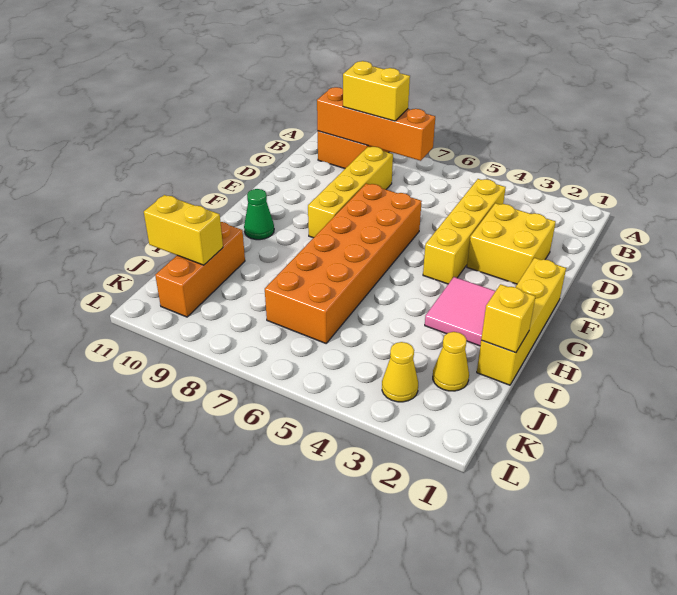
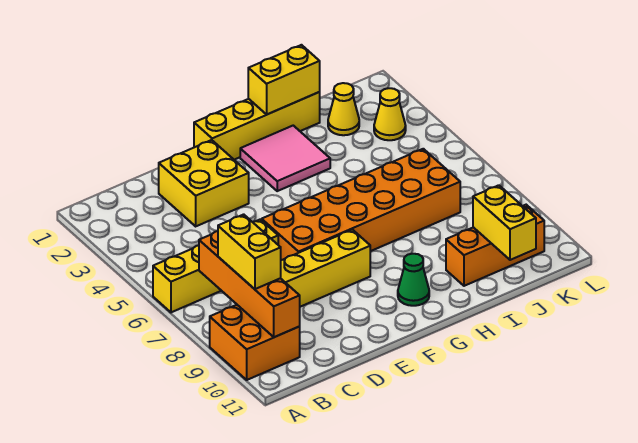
yellow brick C4:F4 level 1 -> yellow brick A6:D6 level 1
yellow brick I1 level 2 -> yellow brick H1:I1 level 2

